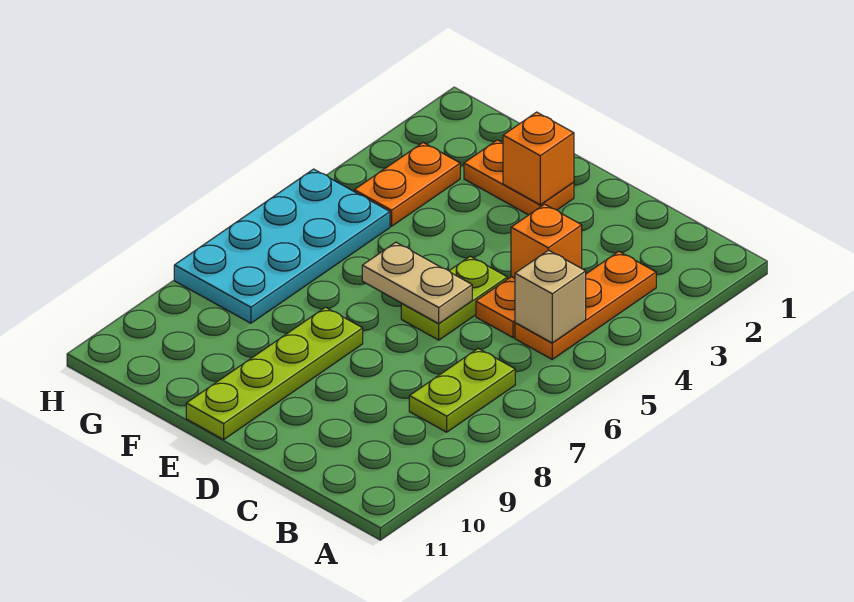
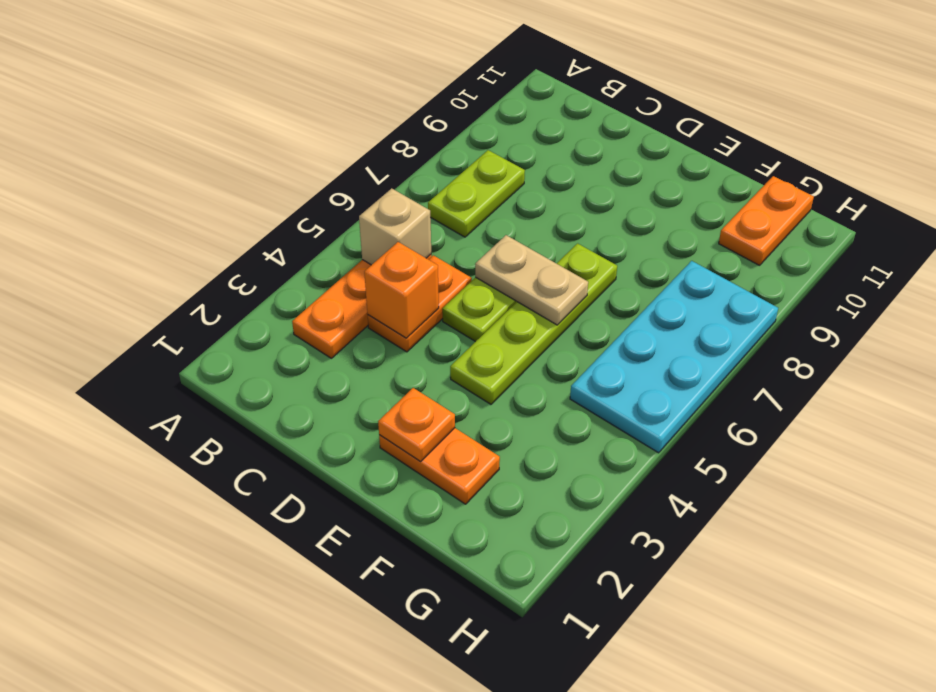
orange brick E2 level 2 -> orange plate E2 level 2
lime plate E8:E11 level 1 -> lime plate E4:E7 level 1
orange plate G3:G4 level 1 -> orange plate G10:G11 level 1

